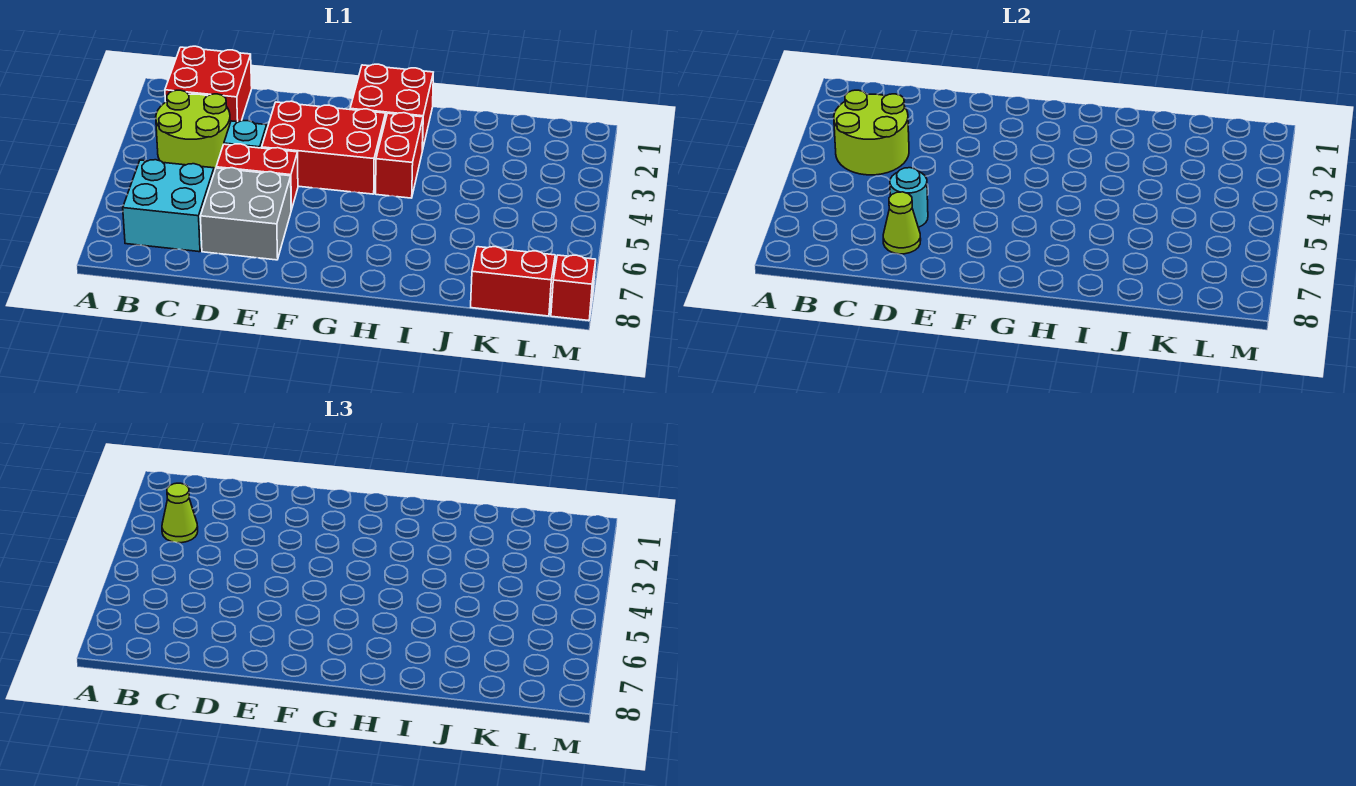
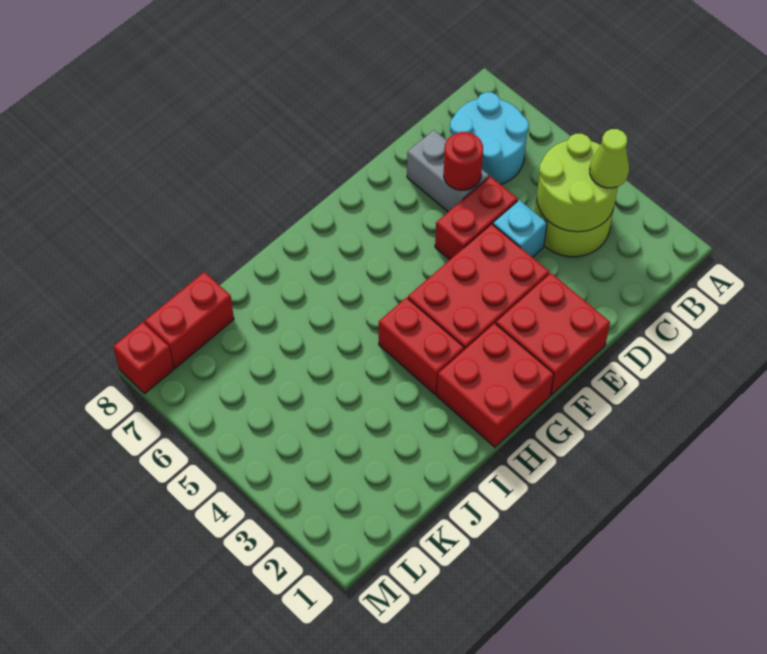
red brick B1:C2 level 1 -> red brick E1:F2 level 1
cyan brick B6:C7 level 1 -> cyan round brick B6:C7 level 1
grey brick D6:E7 level 1 -> grey brick D6:D7 level 1
cyan round brick D6 level 2 -> red round brick D6 level 2
lime cone D7 level 2 -> none

